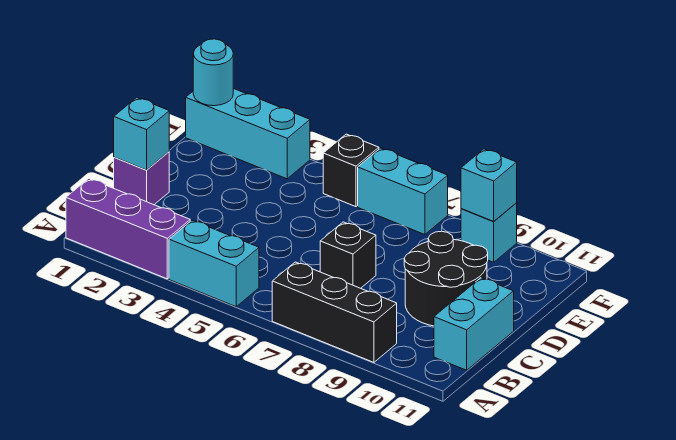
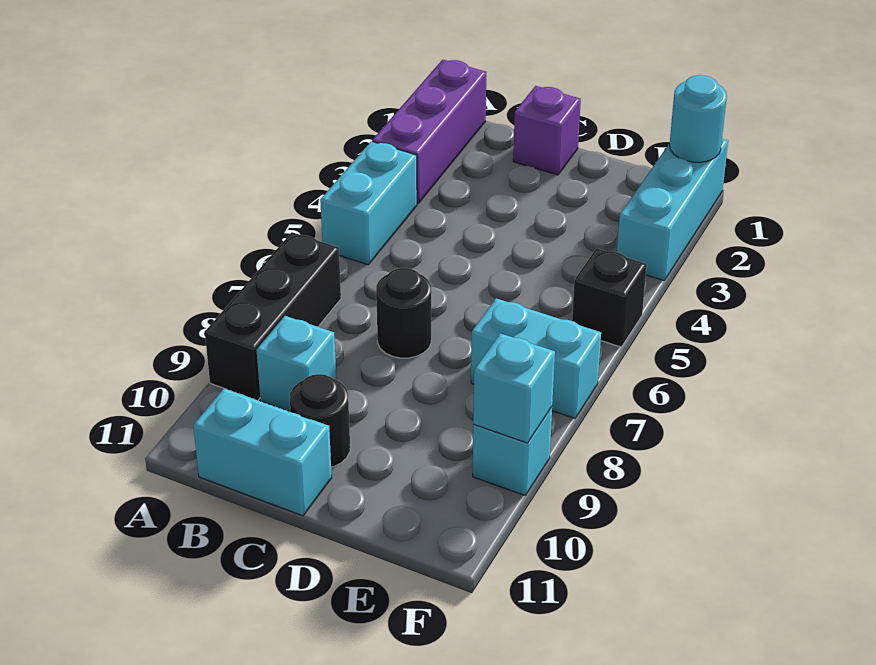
cyan brick C1 level 2 -> cyan brick B9 level 1
black brick C7 level 1 -> black round brick C7 level 1
black round brick C9:D10 level 1 -> black round brick C10 level 1
cyan brick F6:F7 level 1 -> cyan brick E7:F7 level 1

